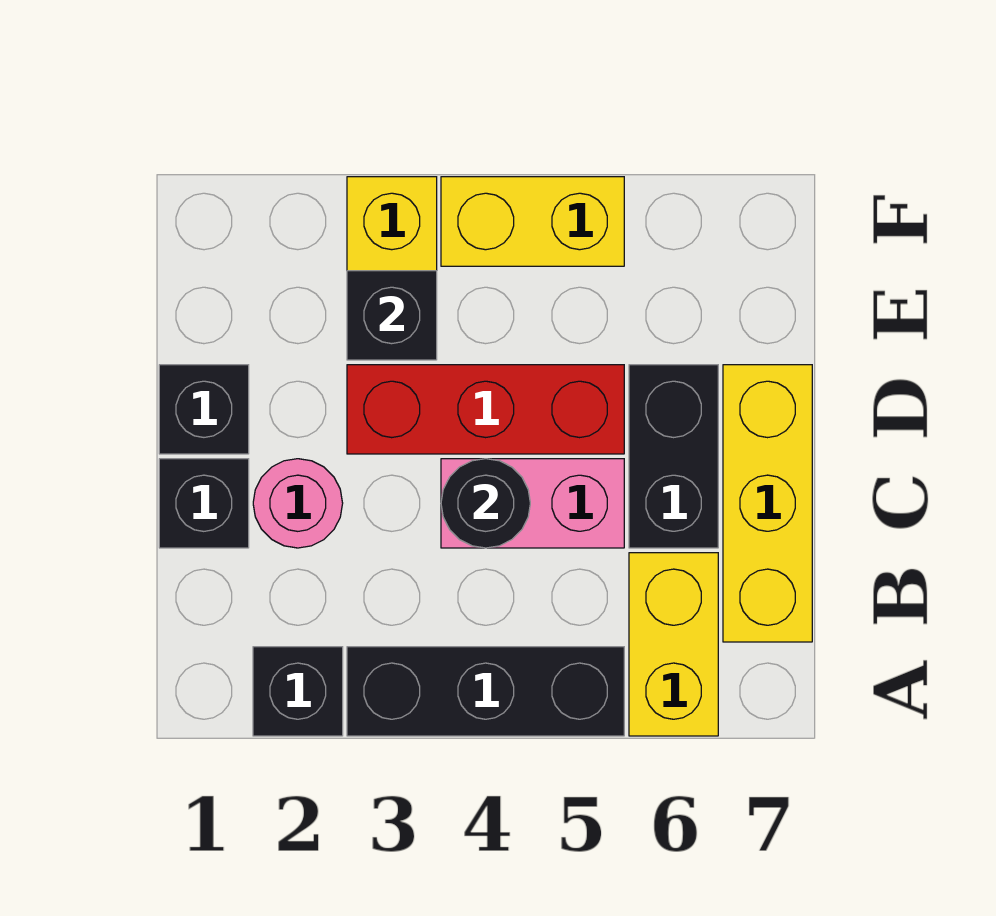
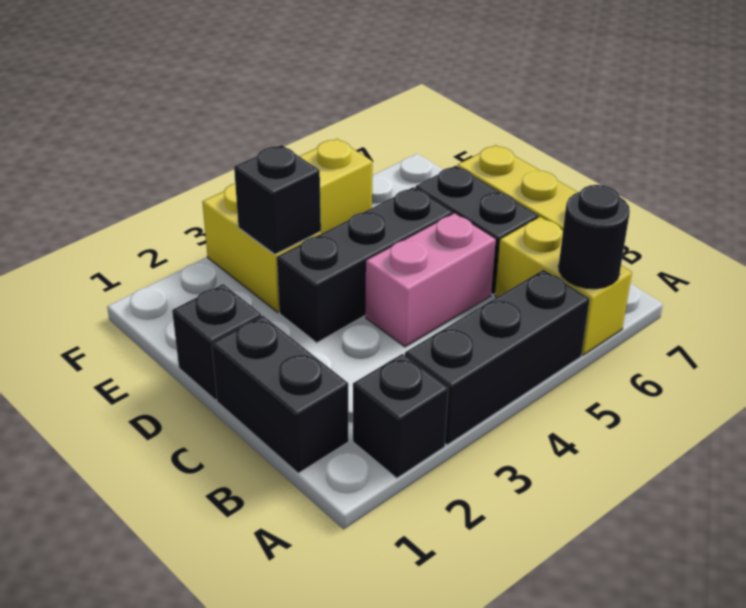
black brick C1 level 1 -> black brick B1:C1 level 1
pink round brick C2 level 1 -> none
black round brick C4 level 2 -> black round brick A6 level 2
red brick D3:D5 level 1 -> black brick D3:D5 level 1

